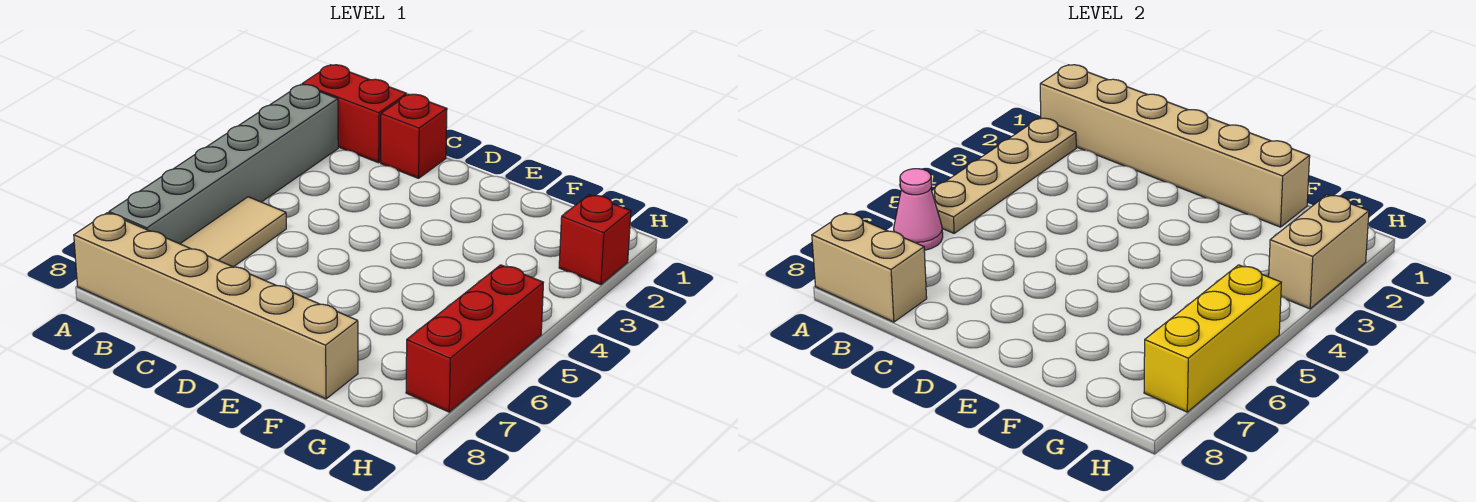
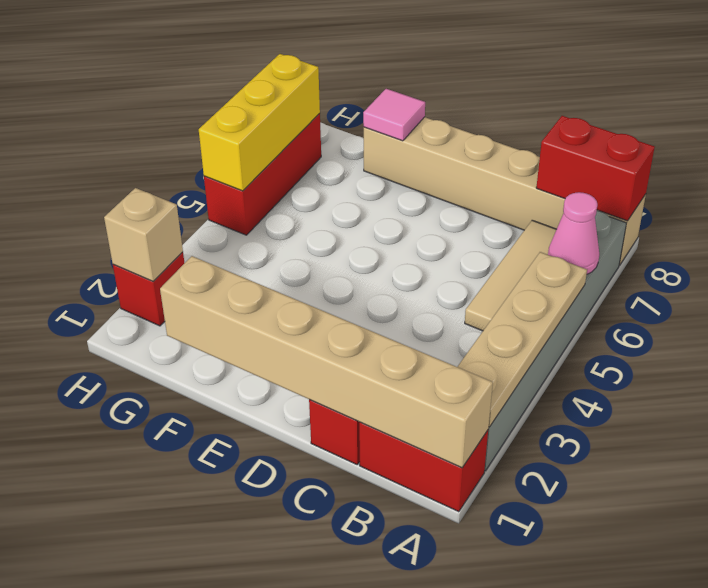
tan brick A8:B8 level 2 -> red brick A8:B8 level 2
none -> pink tile F8 level 2
tan brick H2:H3 level 2 -> tan brick H2 level 2

